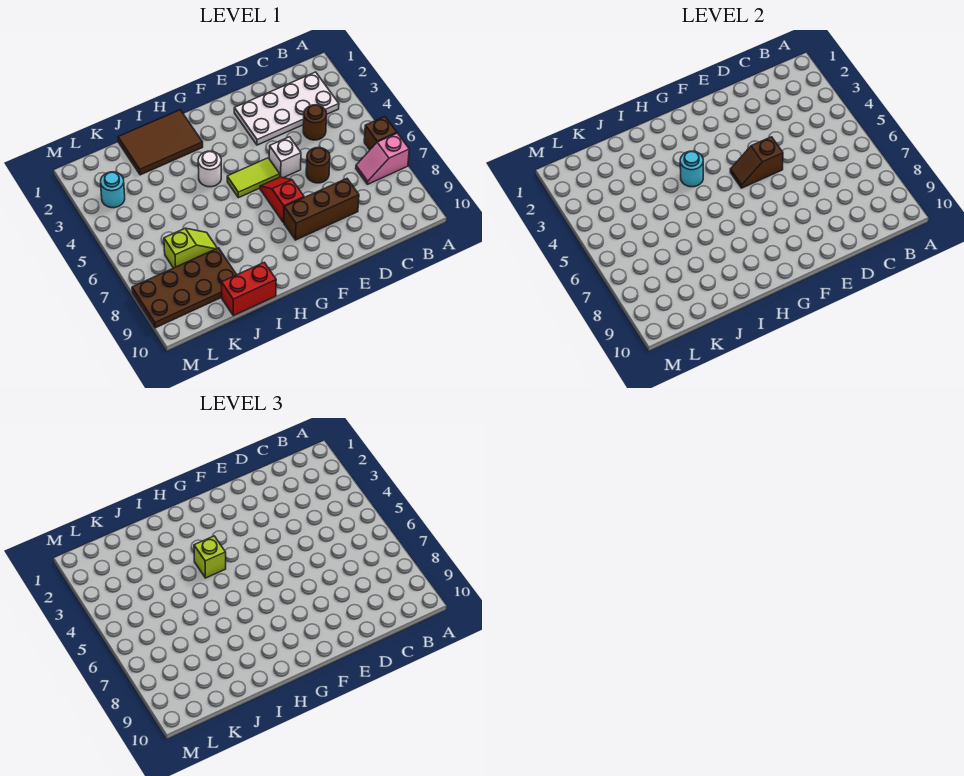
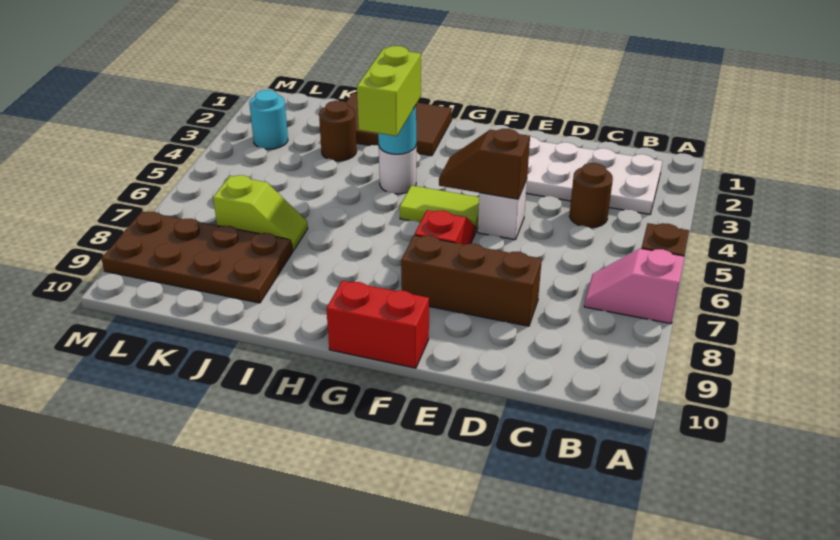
brown round brick D6 level 1 -> brown round brick J3 level 1
lime brick H4 level 3 -> lime brick H4:H5 level 3
red brick I10:J10 level 1 -> red brick F10:G10 level 1

